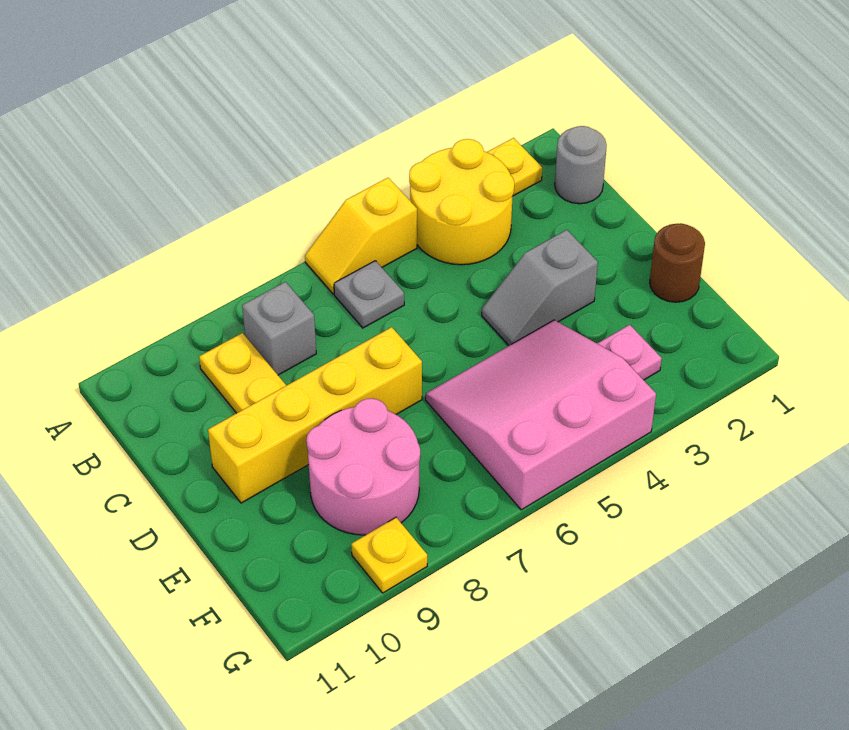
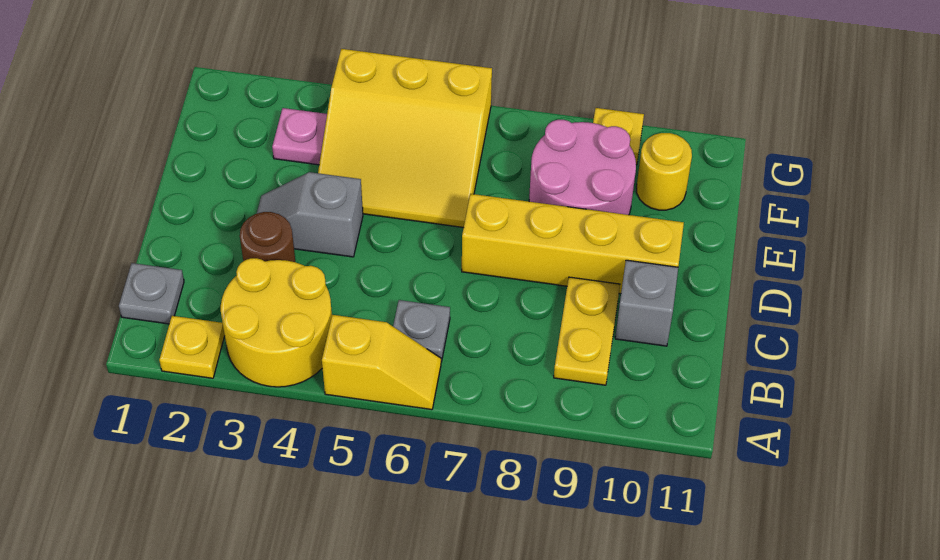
grey round brick B1 level 1 -> grey plate B1 level 1
grey brick B8 level 1 -> grey brick C10 level 1
grey slope D3:D4 level 1 top 3 -> grey slope D3:D4 level 1 top 4
brown round brick E1 level 1 -> brown round brick C3 level 1
pink slope E4:G6 level 1 top G -> yellow slope E4:G6 level 1 top G
none -> yellow round brick F10 level 1

